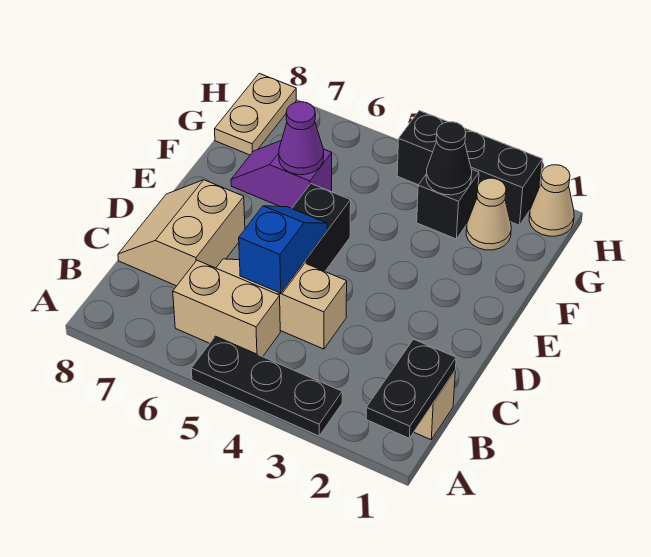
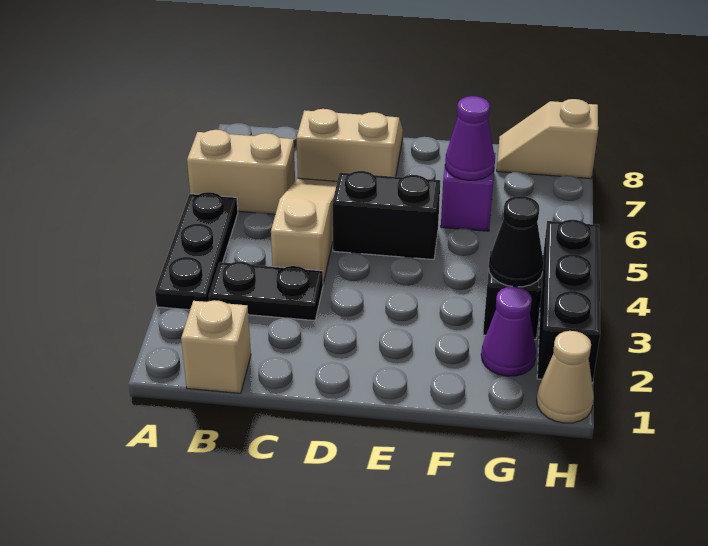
black plate A1:B1 level 2 -> black plate B3:C3 level 1
tan brick B5:B6 level 1 -> tan brick A6:B6 level 1
blue slope C5:D5 level 2 top C -> none
tan cone G2 level 1 -> purple cone G2 level 1
tan plate G8:H8 level 1 -> tan slope G8:H8 level 1 top H

